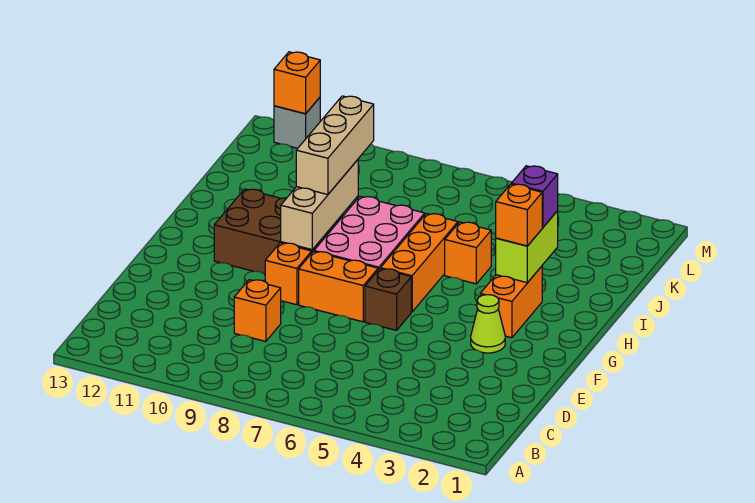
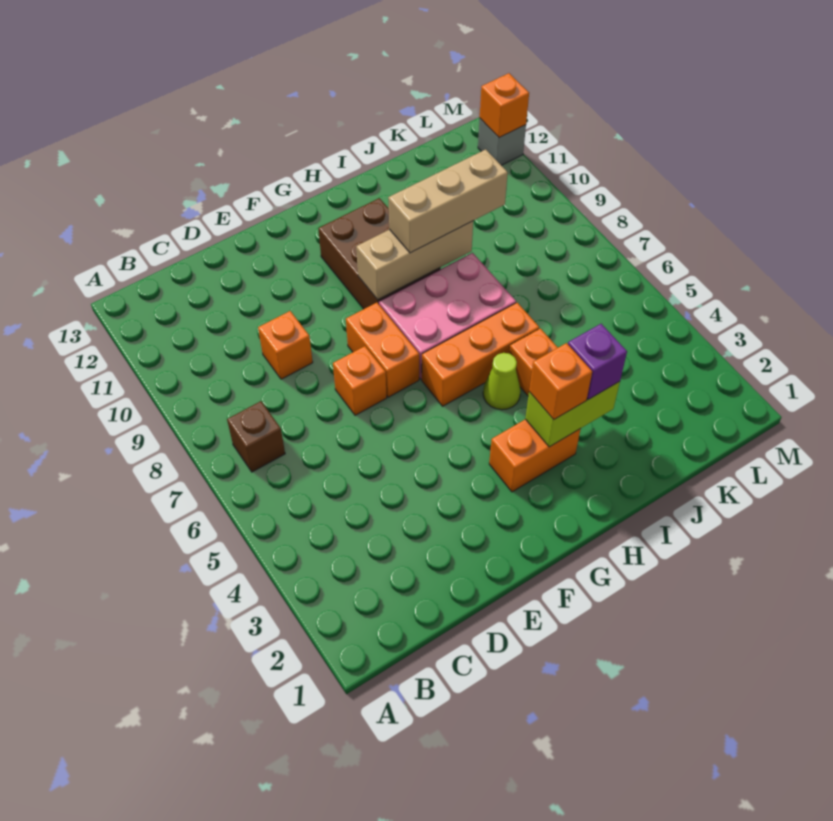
lime cone F3 level 1 -> lime cone H5 level 1
brown brick F6 level 1 -> brown brick B7 level 1
orange brick F9 level 1 -> orange brick E7 level 1

